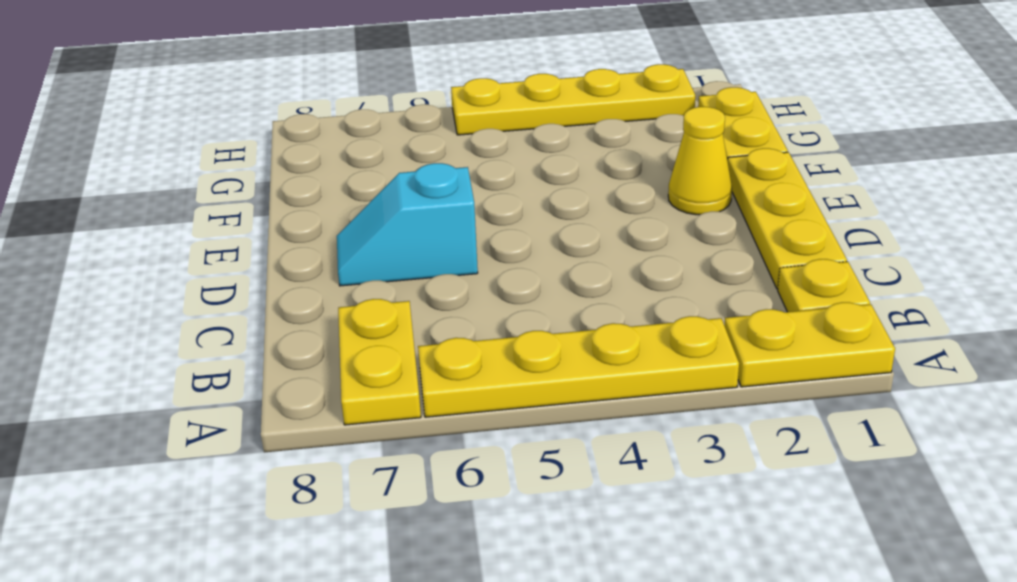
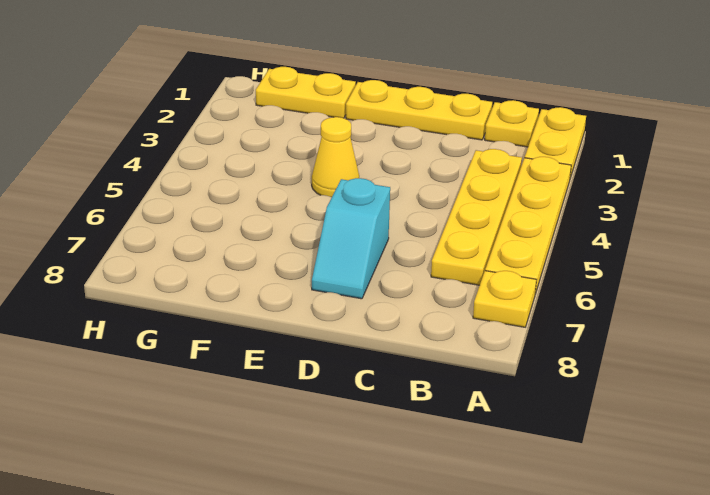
yellow plate A7:B7 level 1 -> yellow plate A7 level 1
yellow cone E2 level 1 -> yellow cone E4 level 1
yellow plate H2:H5 level 1 -> yellow plate B3:B6 level 1

